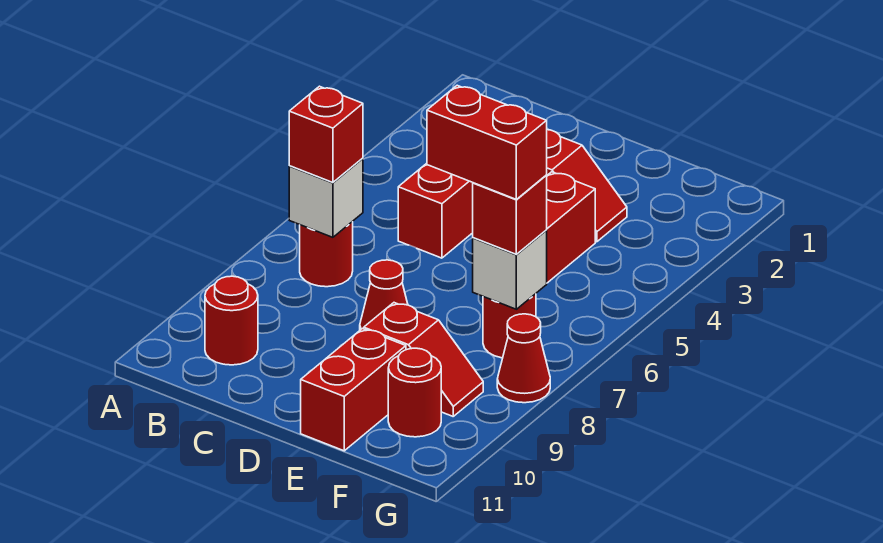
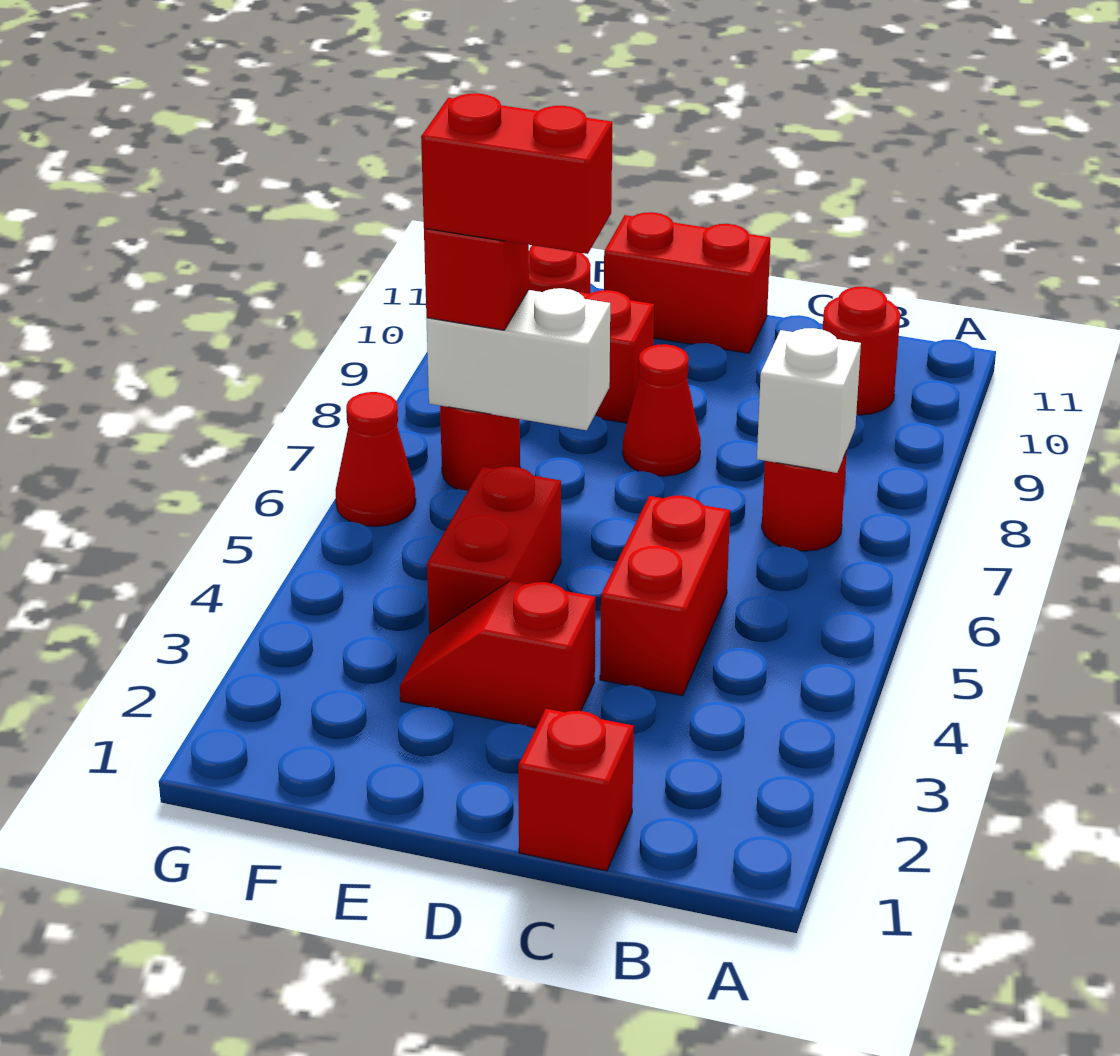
red brick B7 level 3 -> red brick C1 level 1
red brick E10:E11 level 1 -> red brick D11:E11 level 1
white brick F7 level 2 -> white brick E7:F7 level 2
red cone G8 level 1 -> red cone G6 level 1

